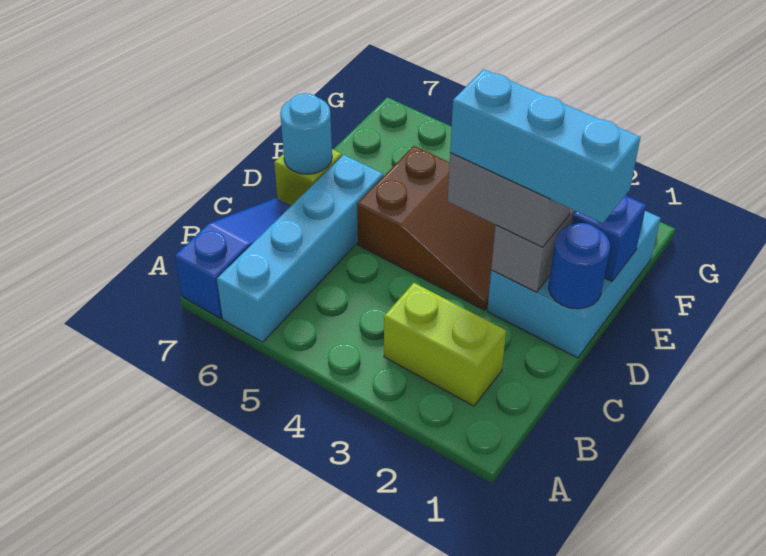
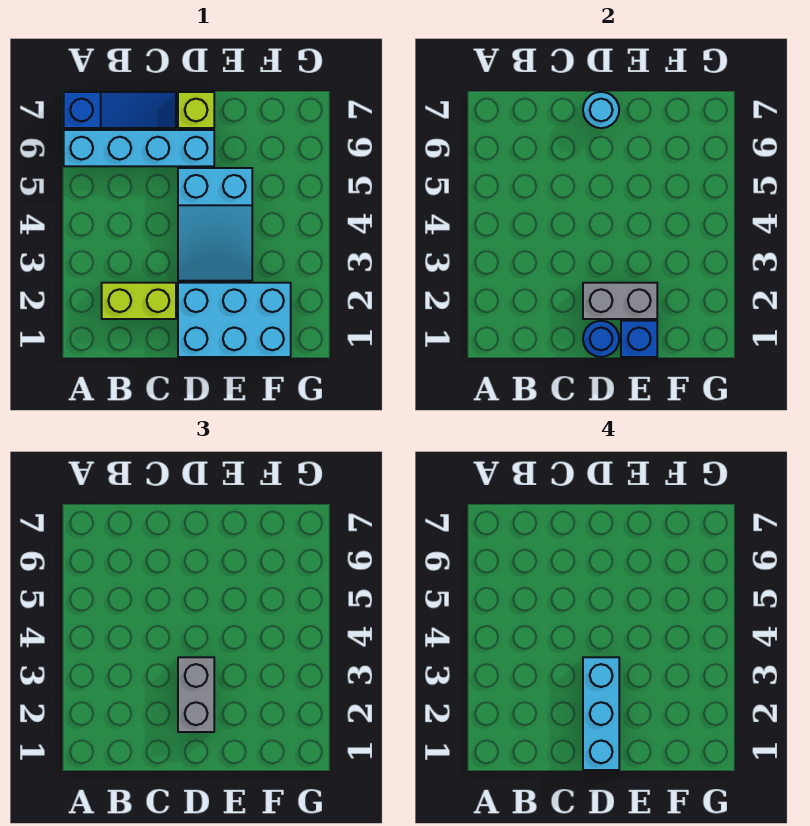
lime brick B2:B3 level 1 -> lime brick B2:C2 level 1
brown slope D3:E5 level 1 top 5 -> cyan slope D3:E5 level 1 top 5

